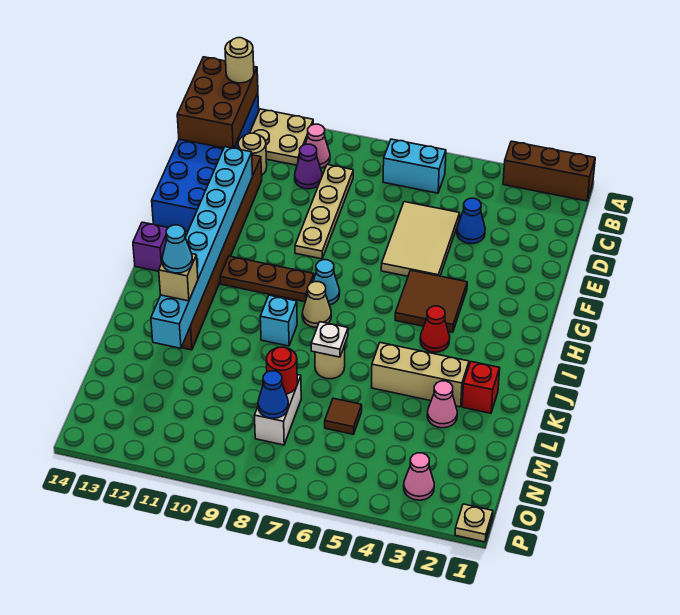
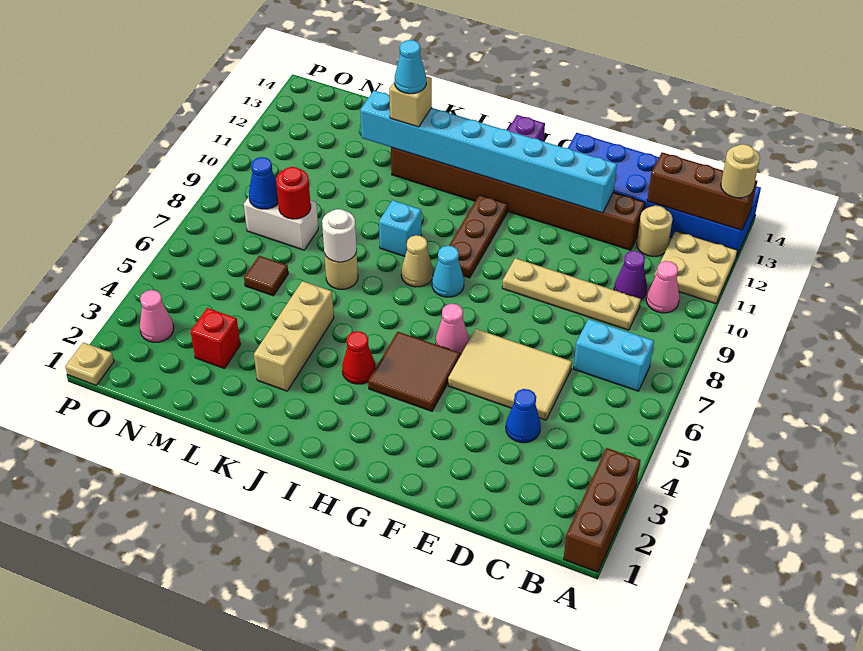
brown brick A13:C14 level 2 -> brown brick A13:C13 level 2
cyan brick B6:B7 level 1 -> cyan brick B7:C7 level 1
red brick K2 level 1 -> red brick M3 level 1
white plate K7 level 2 -> white round brick K7 level 2
pink cone L3 level 1 -> pink cone G6 level 1

